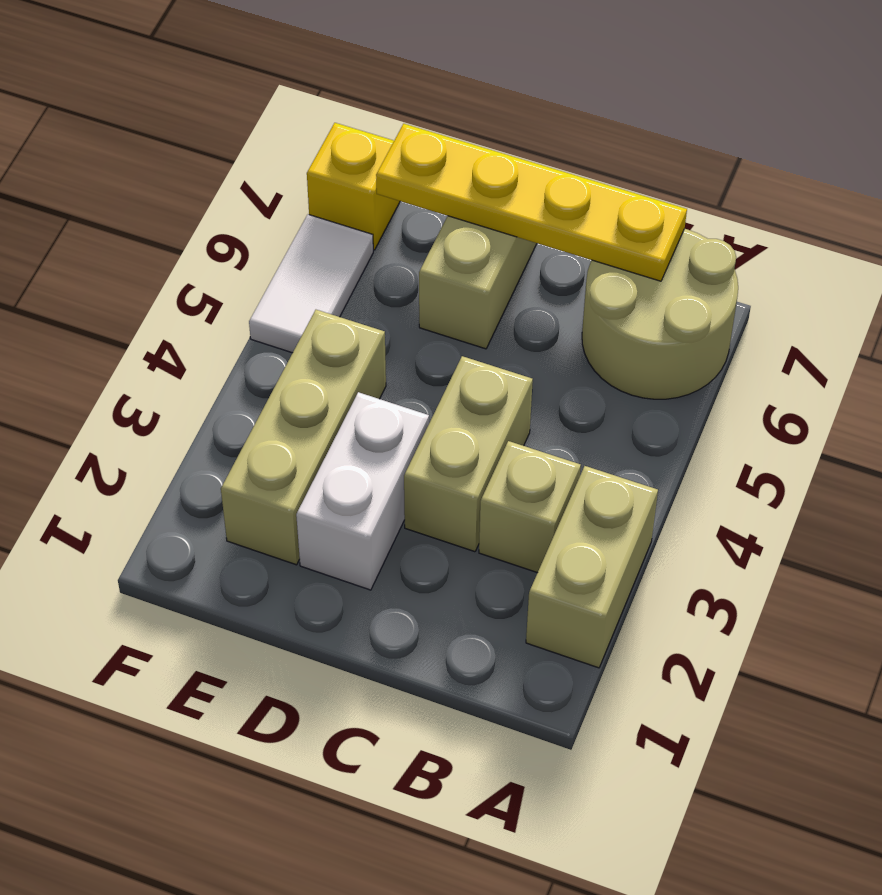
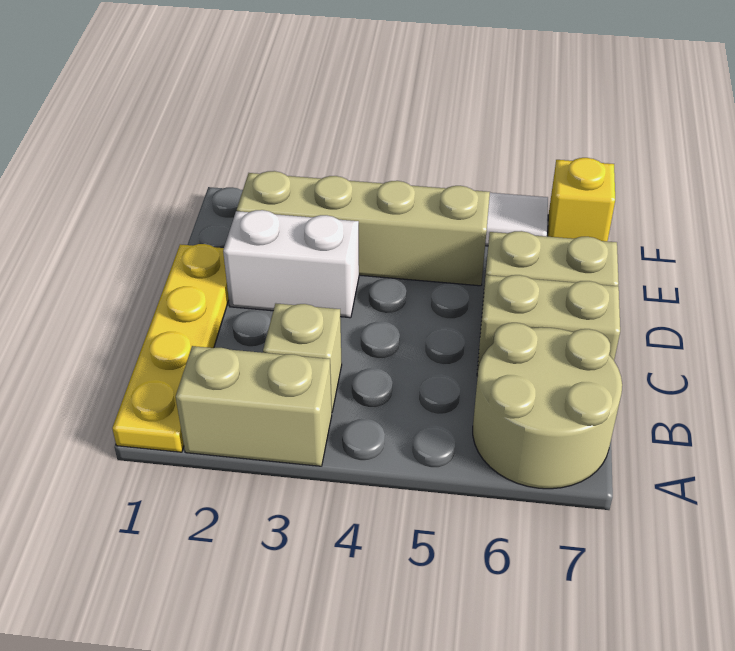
yellow plate B7:E7 level 2 -> yellow plate A1:D1 level 1
tan brick C3:C4 level 1 -> tan brick C6:C7 level 1
tan brick E2:E4 level 1 -> tan brick E2:E5 level 1

